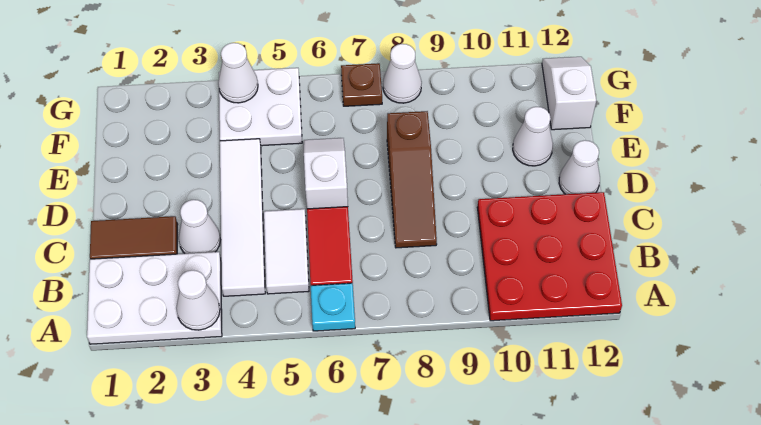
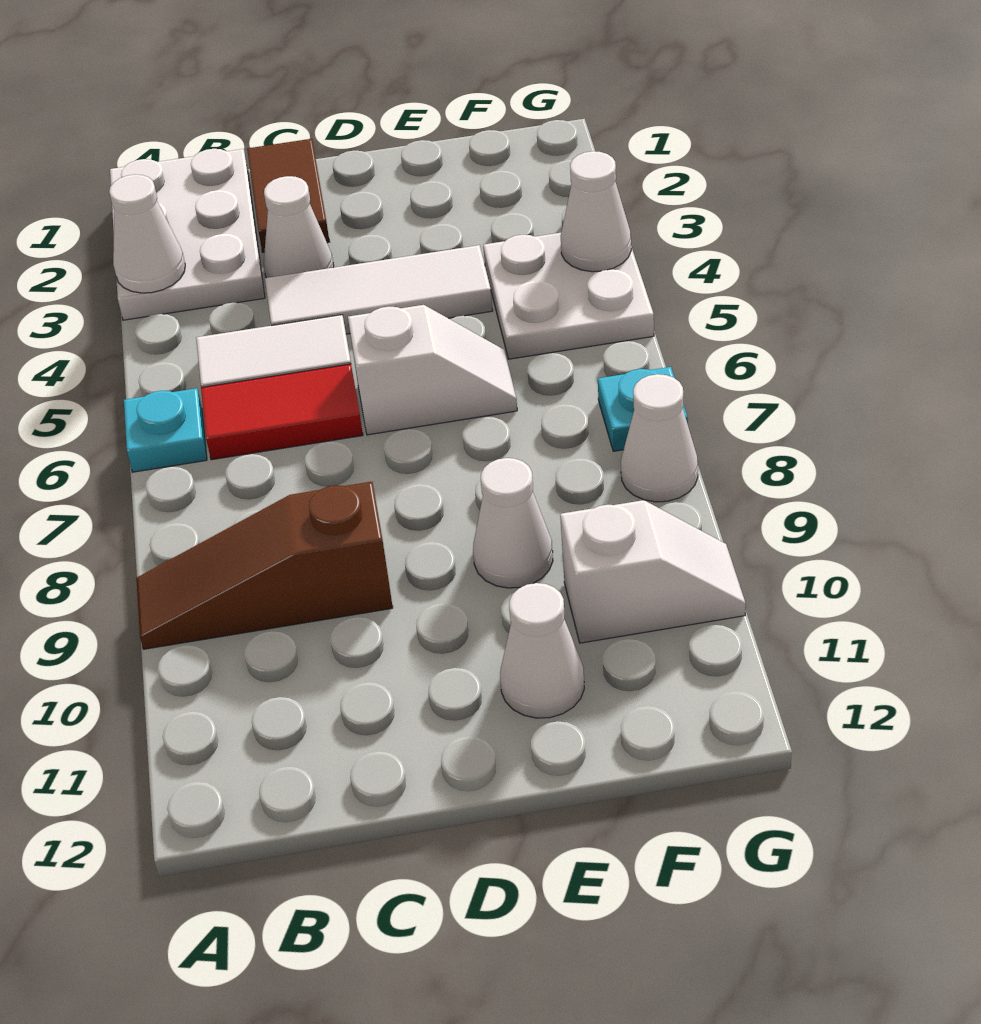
red plate A10:C12 level 1 -> none
white tile B4:E4 level 1 -> white tile C4:E4 level 1
brown slope C8:E8 level 1 top E -> brown slope A9:C9 level 1 top C
white cone D12 level 1 -> white cone E9 level 1
white slope F12:G12 level 1 top F -> white slope F10:G10 level 1 top F
brown plate G7 level 1 -> cyan plate G7 level 1

